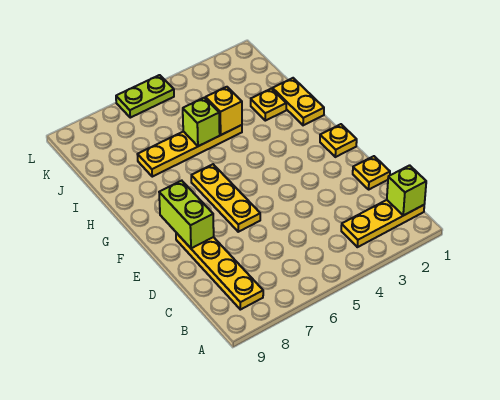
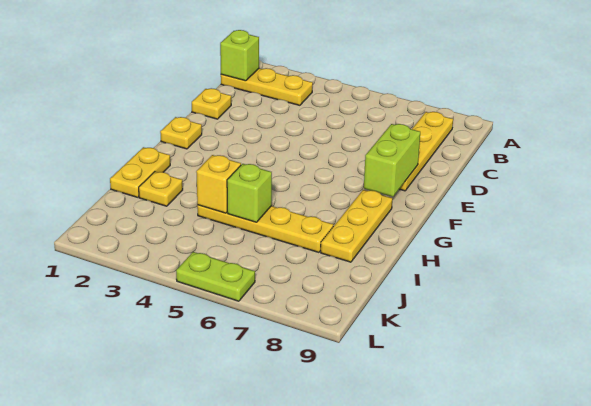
yellow plate E6:G6 level 1 -> yellow plate G8:I8 level 1

